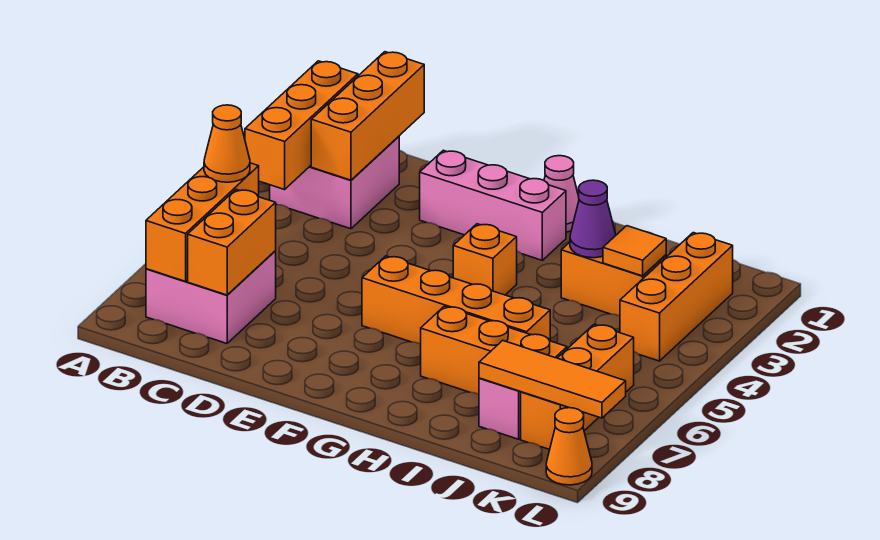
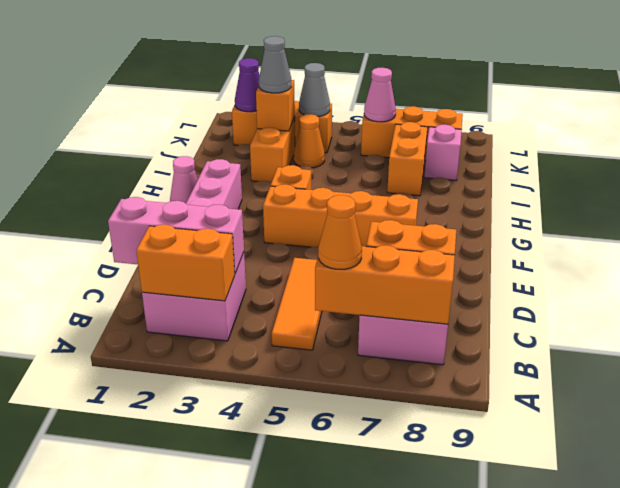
orange brick B2:B4 level 2 -> orange brick B2:B3 level 2
orange brick C1:C3 level 2 -> pink brick C1:C3 level 2
orange brick F6:I6 level 1 -> orange brick F4:F7 level 1
orange brick H7:J7 level 1 -> orange brick I7:J7 level 1
purple cone I3 level 2 -> purple cone K2 level 2
orange tile J3 level 2 -> orange brick J3 level 2
none -> grey cone J3 level 3
orange tile J8:L8 level 2 -> orange tile B5:D5 level 1
none -> grey cone K4 level 2
none -> pink cone K6 level 2
orange cone L9 level 1 -> orange cone J4 level 1

